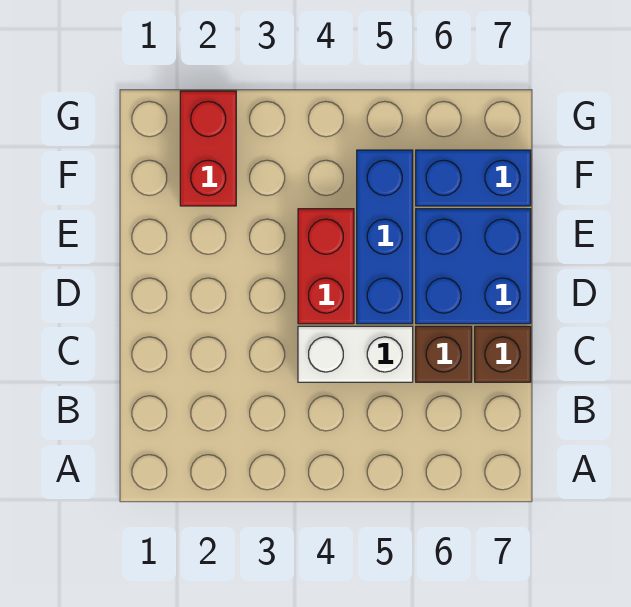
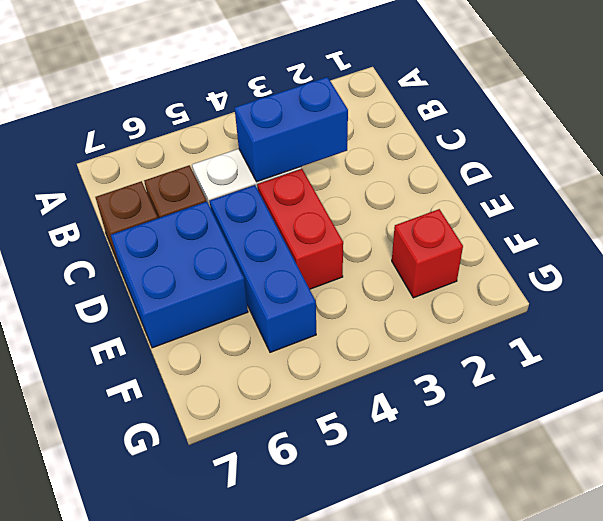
red brick F2:G2 level 1 -> red brick F2 level 1
blue brick F6:F7 level 1 -> blue brick C3:C4 level 2

